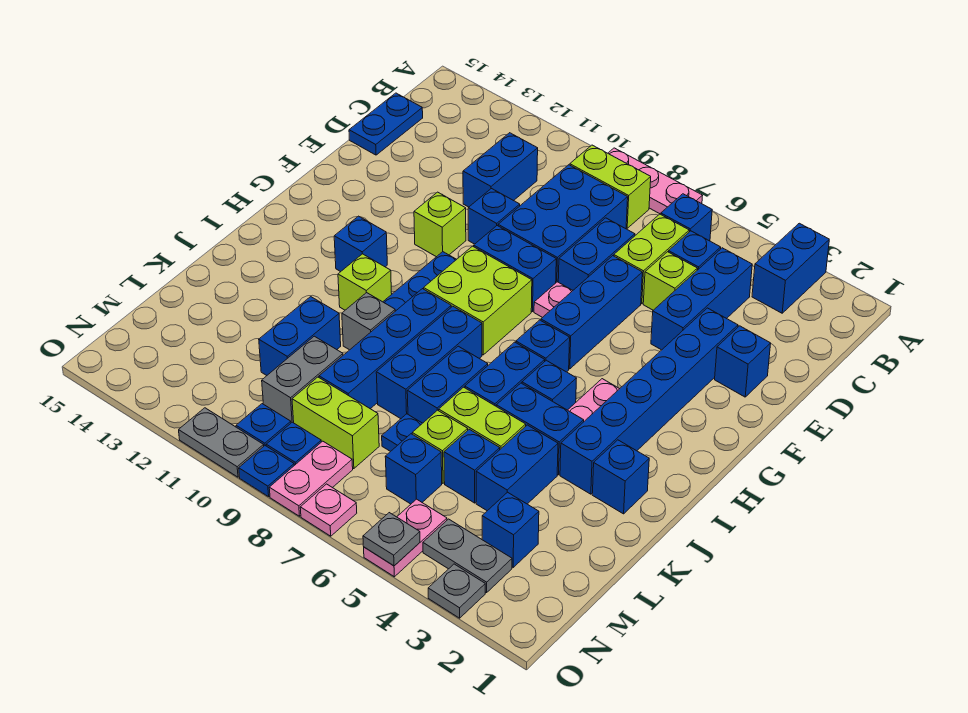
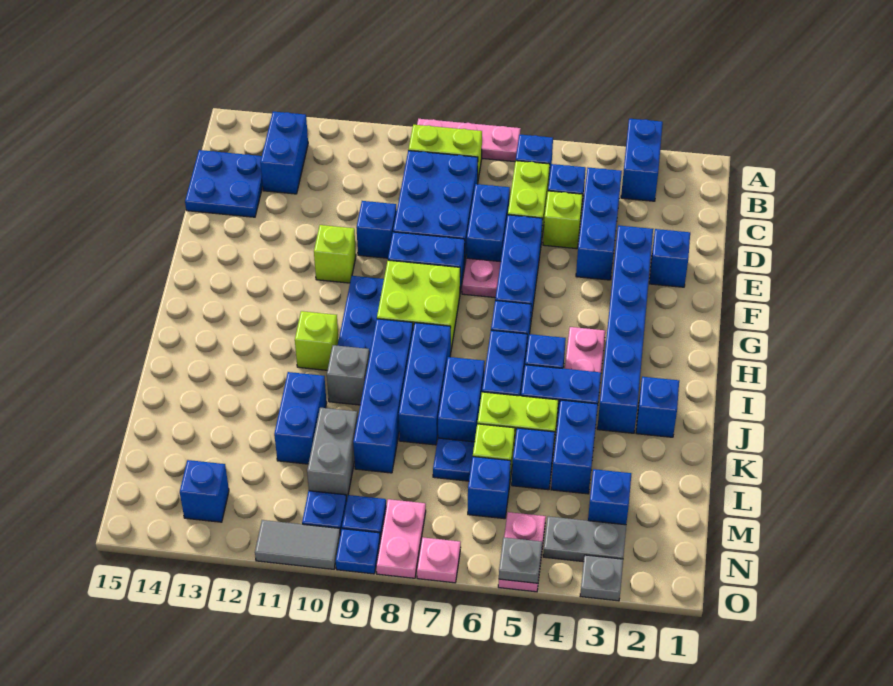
blue brick C11:D11 level 1 -> blue brick B13:C13 level 1
blue plate C15:D15 level 1 -> blue plate C14:D15 level 1
blue brick H12 level 1 -> blue brick N13 level 1
lime brick M8:M9 level 1 -> none
grey plate O10:O11 level 1 -> grey tile O10:O11 level 1

